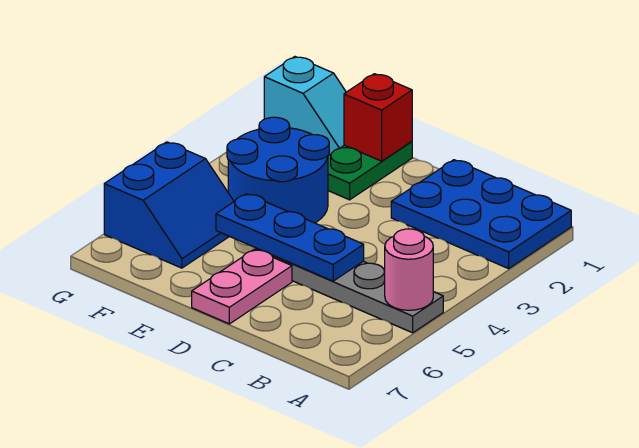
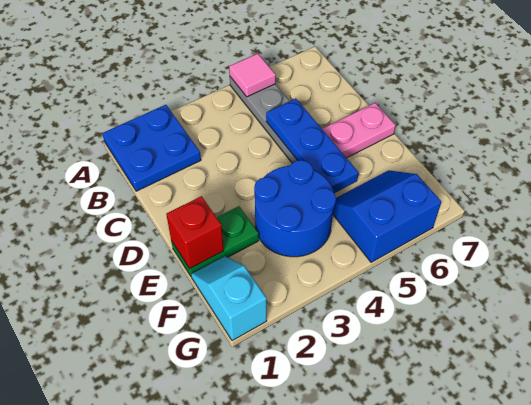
blue plate A1:C2 level 1 -> blue plate A1:B2 level 1
pink round brick A5 level 2 -> pink tile A5 level 2

